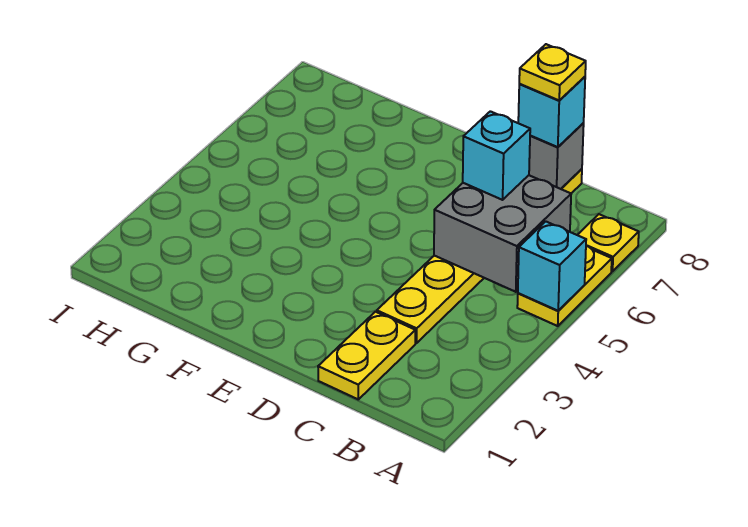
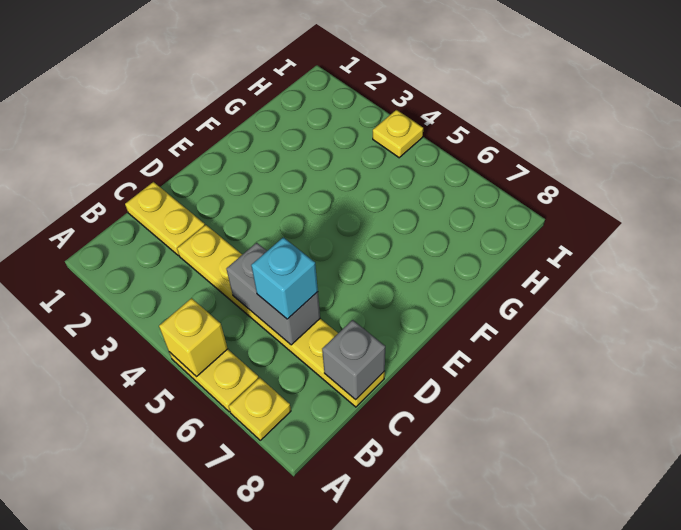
cyan brick A5 level 2 -> yellow brick A5 level 2
grey brick B5:C6 level 2 -> grey brick C5:C6 level 2
cyan brick C8 level 3 -> none
yellow plate C8 level 4 -> yellow plate I4 level 1

